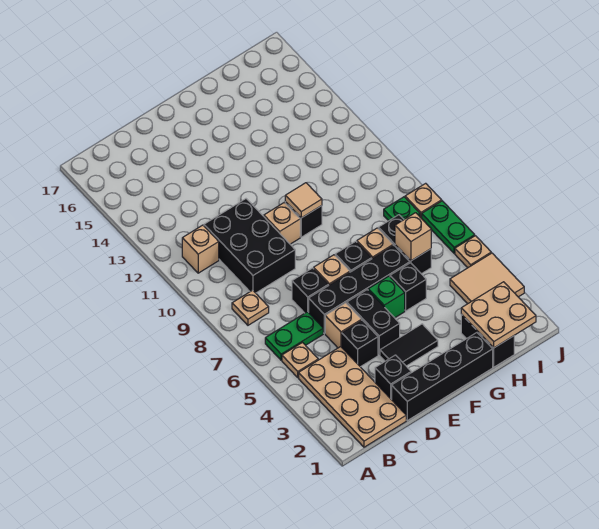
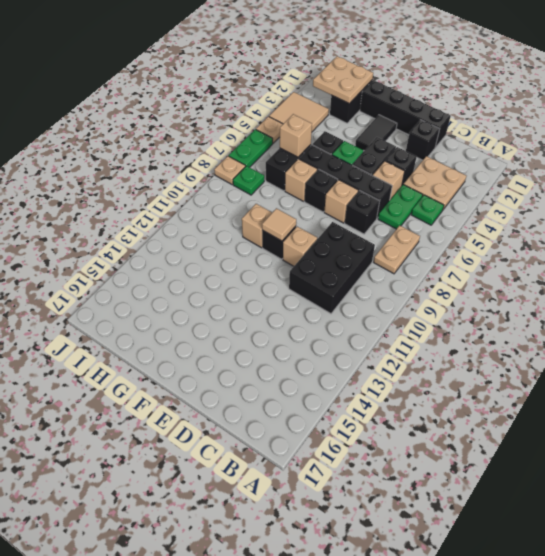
tan plate B1:C4 level 1 -> tan plate B3:C4 level 1
tan plate B5 level 1 -> green plate B5 level 1
green plate B6:C6 level 1 -> green plate C5:C6 level 1
tan plate B8 level 1 -> tan plate B7:B8 level 1
tan brick B11 level 1 -> tan brick G10 level 1
black tile E3:F3 level 1 -> black tile F2:F3 level 1

